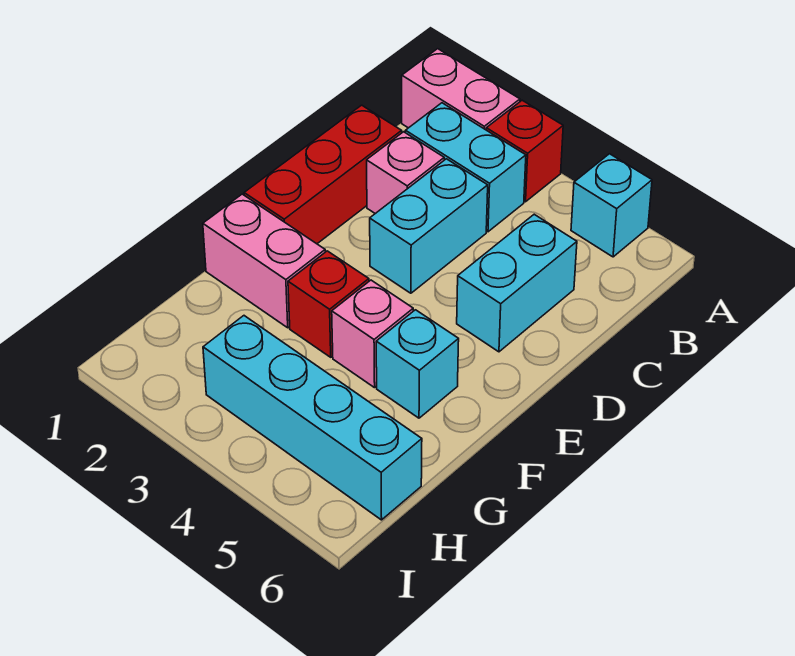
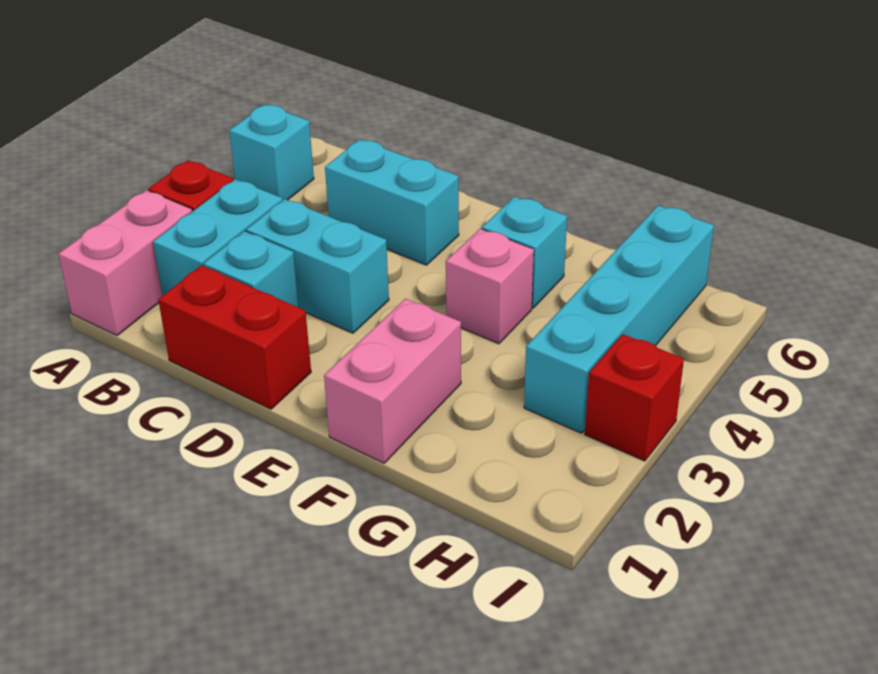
red brick C1:E1 level 1 -> red brick C1:D1 level 1
pink brick C2 level 1 -> cyan brick C2 level 1
red brick F3 level 1 -> red brick I3 level 1

